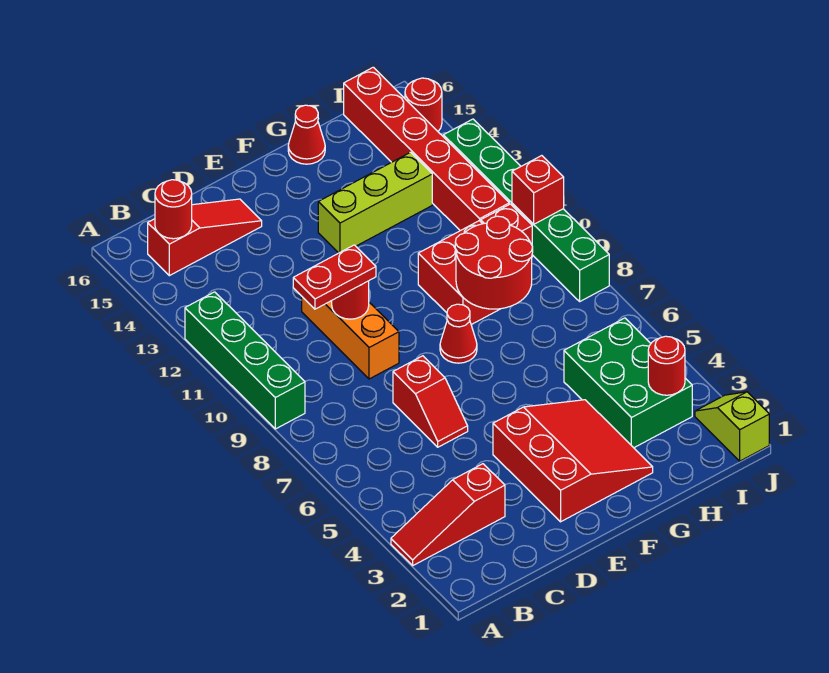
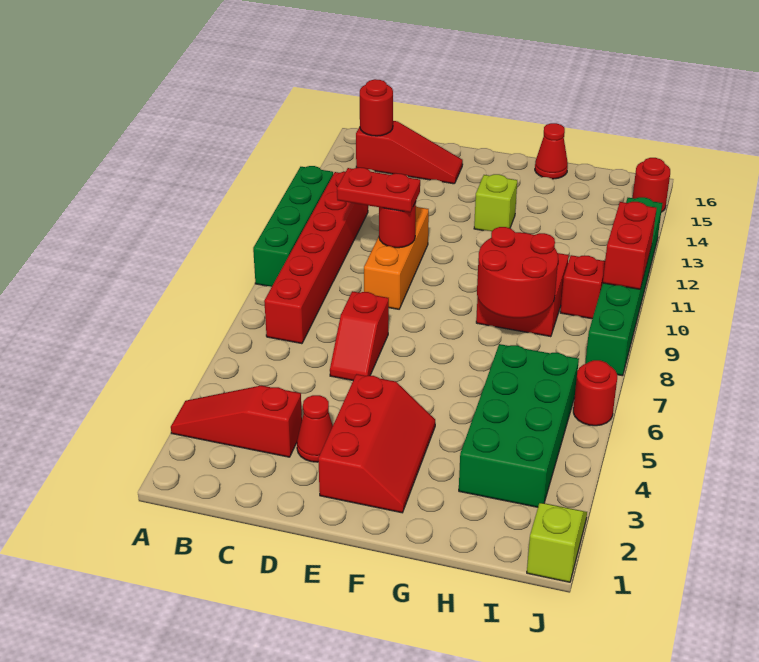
red slope E2:G4 level 1 top E -> red slope E2:F4 level 1 top E
red cone F8 level 1 -> red cone D3 level 1
lime brick F13:H13 level 1 -> lime brick F13 level 1
green brick H3:I5 level 1 -> green brick H3:I6 level 1
red round brick I3 level 2 -> red round brick J6 level 1
red brick I11:I16 level 1 -> red brick B7:B12 level 1
red brick J10 level 2 -> red brick J10:J11 level 2

